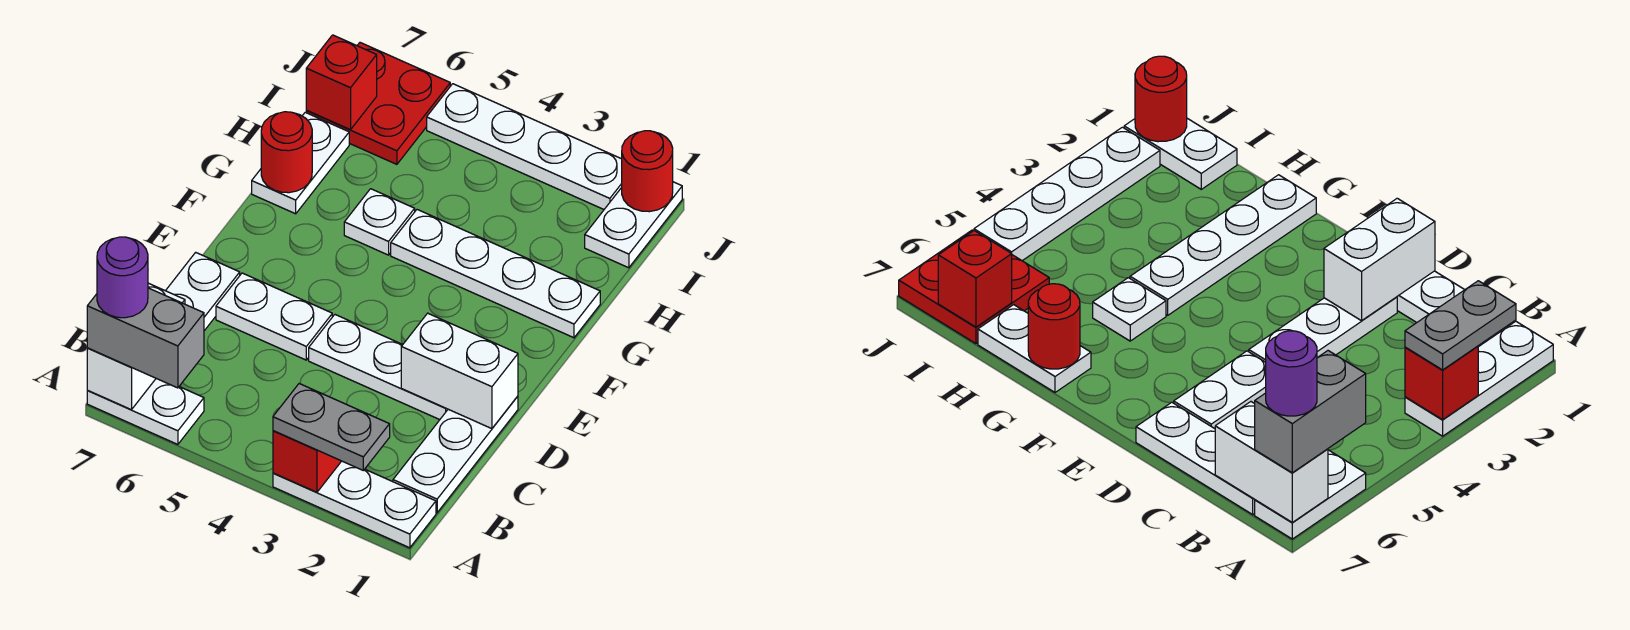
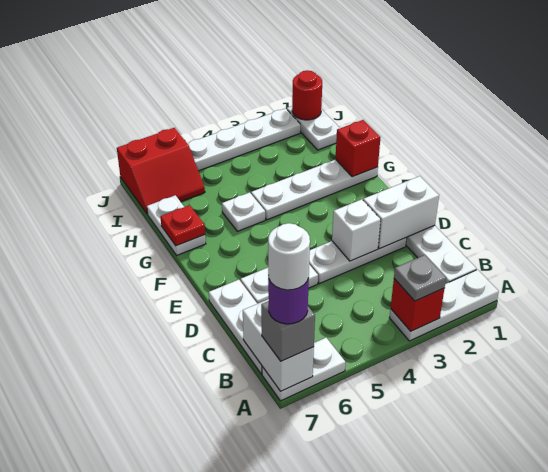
grey plate A2:A3 level 3 -> grey plate A3 level 3
grey brick A6:A7 level 3 -> grey brick A7 level 3
none -> white round brick A7 level 5
none -> white brick D3 level 2
red round brick G7 level 2 -> red plate G7 level 2
red plate I6:J7 level 1 -> red slope I6:J7 level 1 top J
red brick I7 level 2 -> red brick G1 level 2

